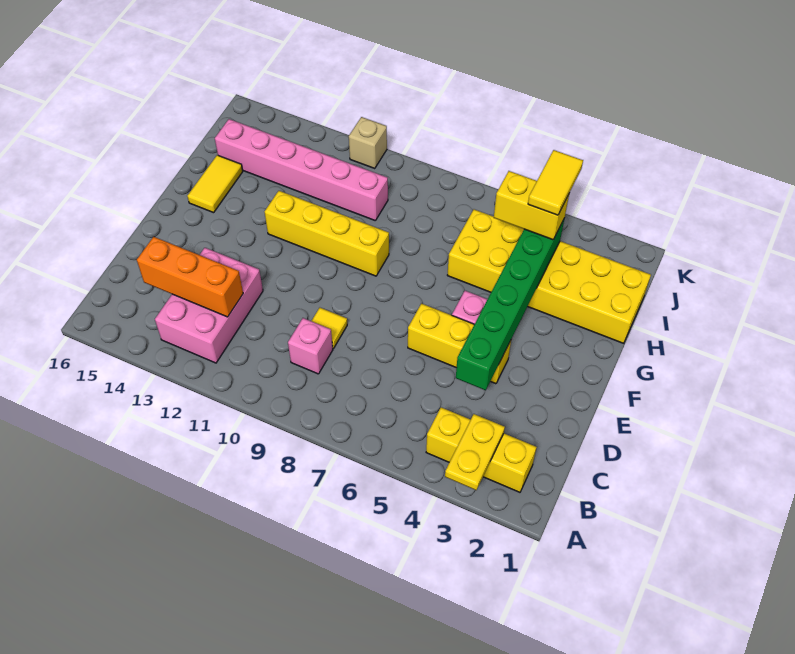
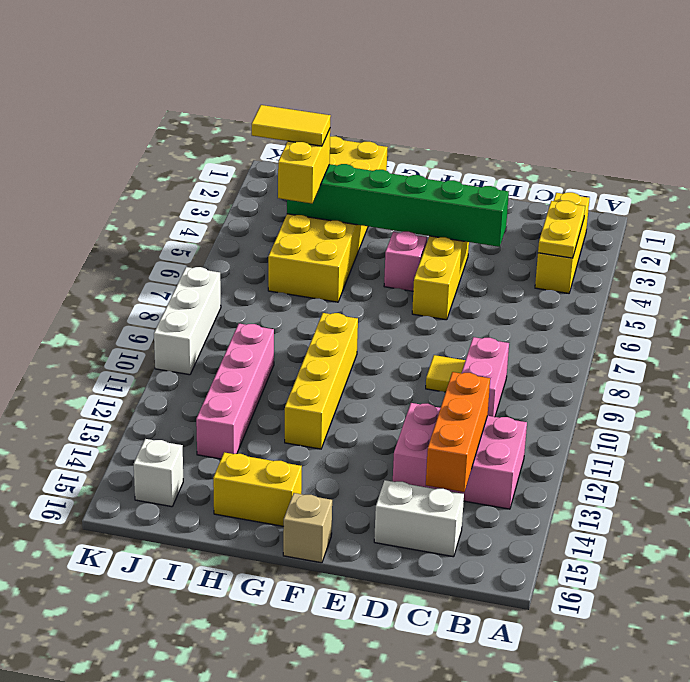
yellow plate A3:B3 level 2 -> yellow plate B3:B4 level 2
pink brick C9 level 1 -> pink brick C9:C10 level 1
none -> white brick C15:D15 level 1
yellow tile G15:H15 level 1 -> yellow brick G15:H15 level 1
pink brick I10:I15 level 1 -> pink brick I10:I13 level 1
none -> white brick J15 level 1
none -> white brick K8:K10 level 1
tan brick K11 level 1 -> tan brick F16 level 1

